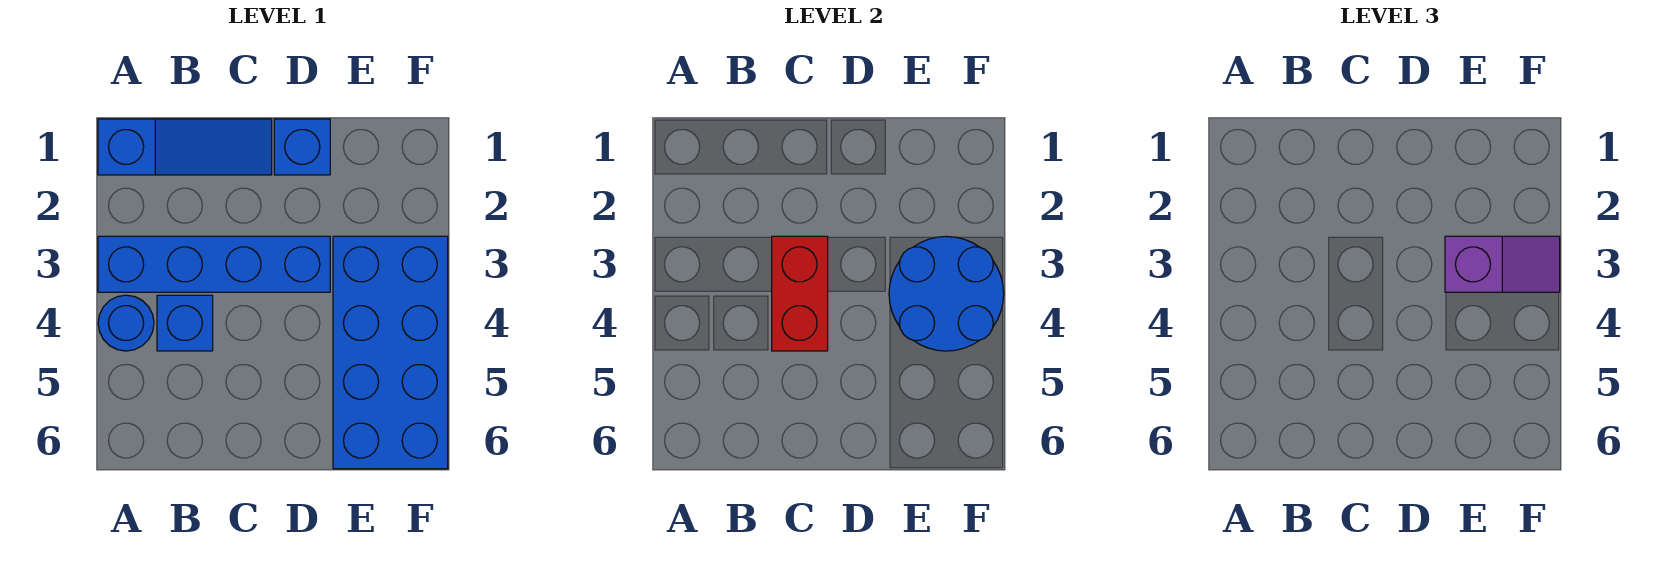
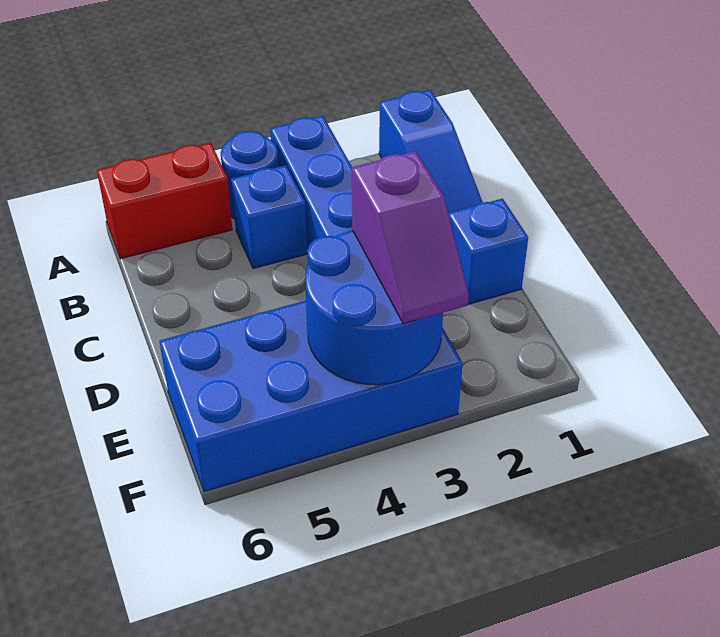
red brick C3:C4 level 2 -> red brick A5:A6 level 1

